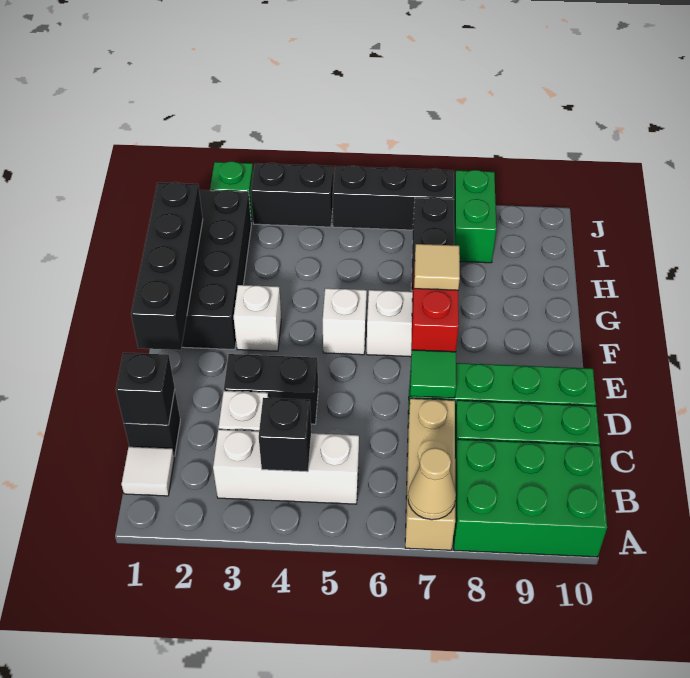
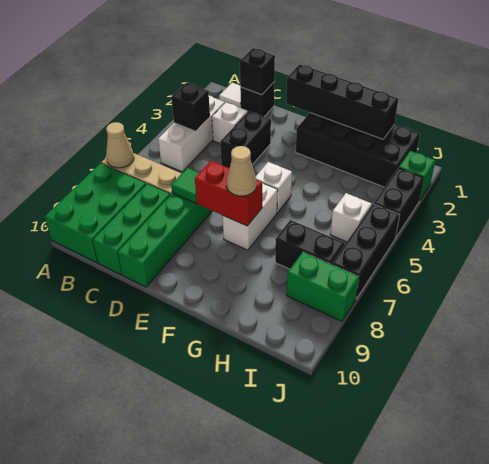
white brick F3 level 1 -> white brick I5 level 1
tan tile F7 level 3 -> tan cone F7 level 3

